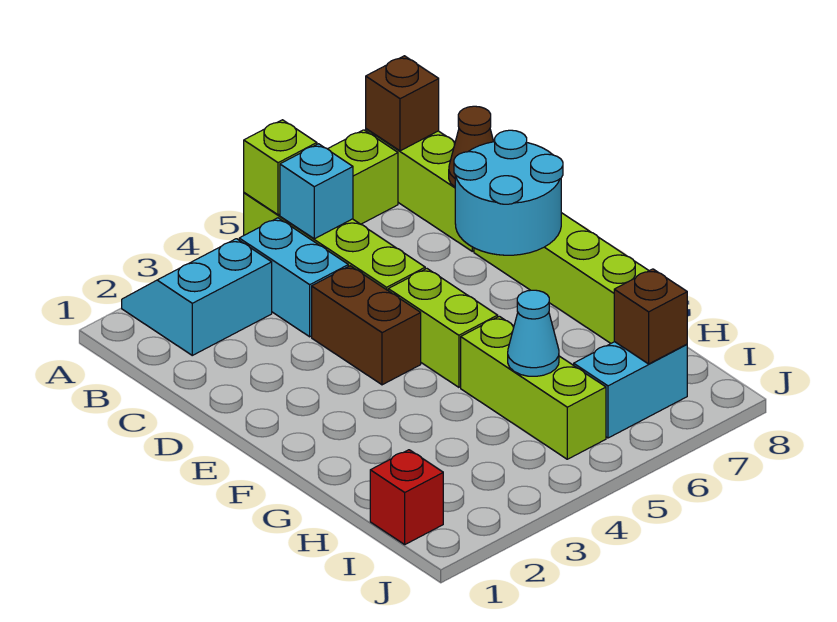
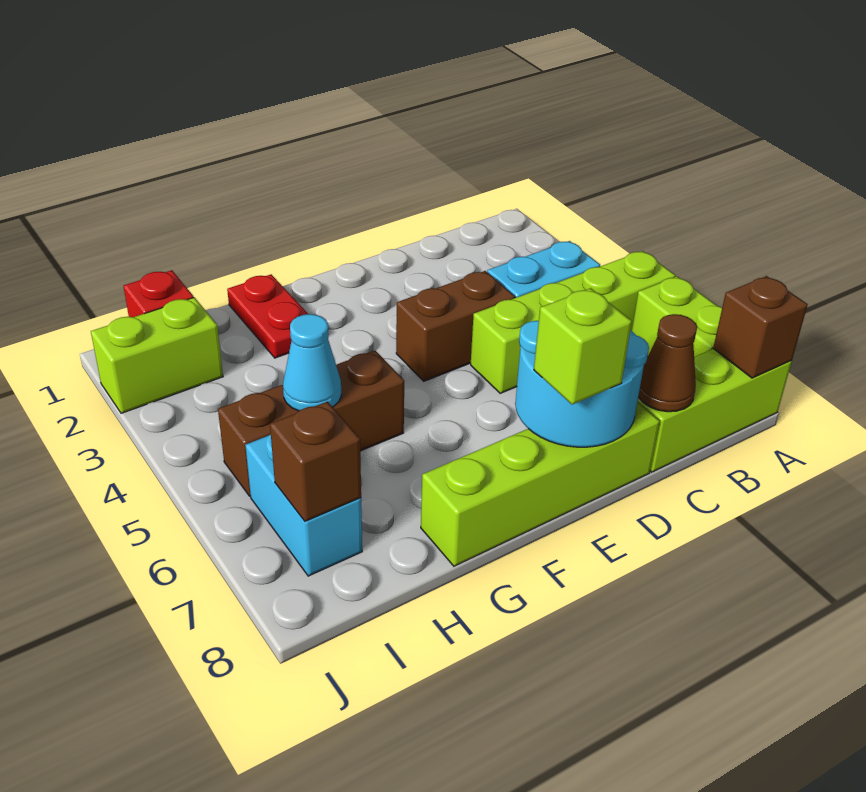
cyan slope A2:B3 level 1 top B -> none
lime brick A5 level 2 -> lime brick E8 level 3
cyan brick B5 level 2 -> none
lime brick E5:F5 level 1 -> lime brick I2:J2 level 1
none -> red plate G1:G2 level 1
lime brick G5:I5 level 1 -> brown brick G5:I5 level 1

